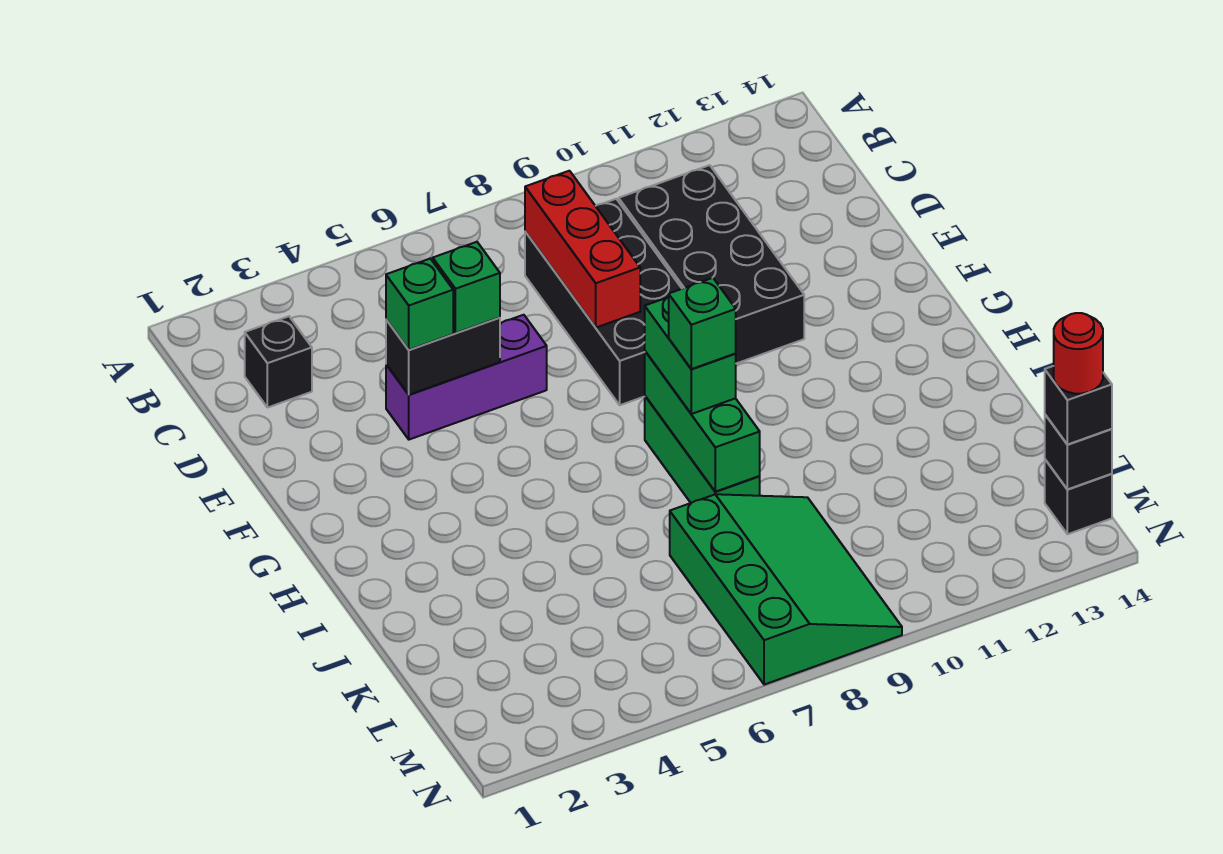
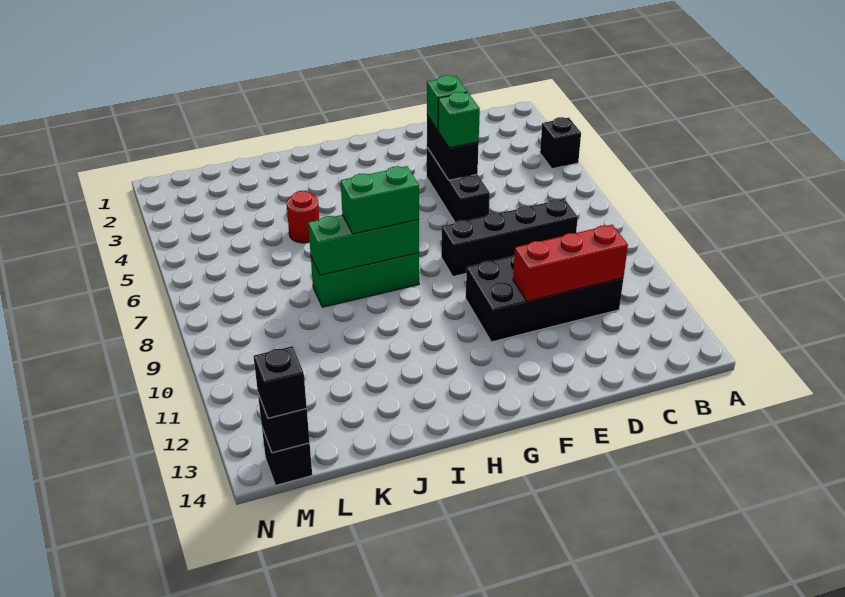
black brick C2 level 1 -> black brick A4 level 1
black brick C8:F9 level 1 -> black brick C8:F8 level 1
red brick C8:E8 level 2 -> red brick C11:E11 level 2
purple brick E4:E6 level 1 -> black brick E4:E6 level 1
green brick I8 level 4 -> none
green slope K7:N9 level 1 top 7 -> none
red round brick M14 level 4 -> red round brick J5 level 1

